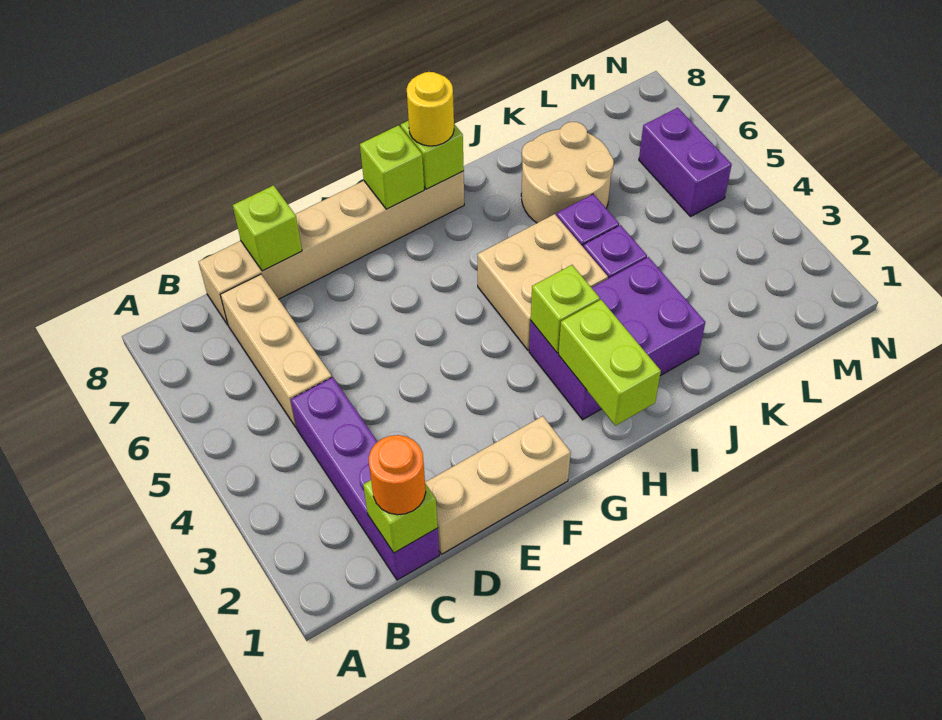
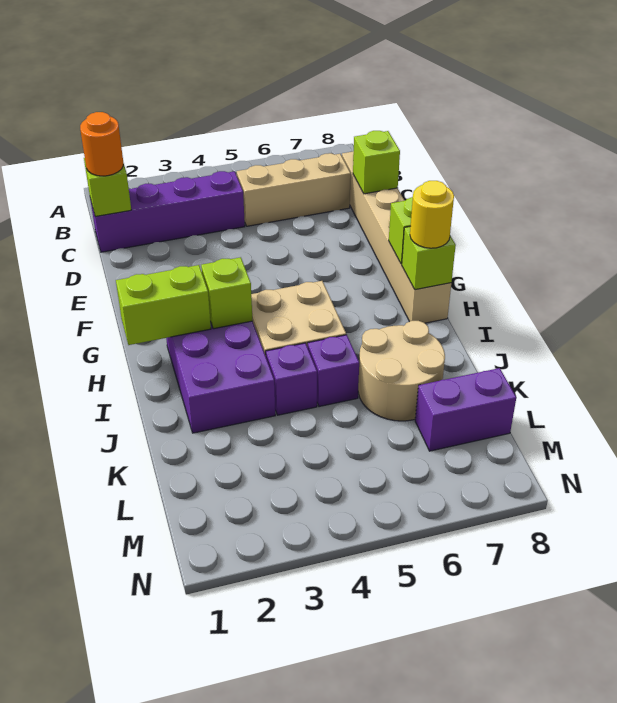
tan brick D1:F1 level 1 -> none
purple brick M5:M6 level 1 -> purple brick L7:L8 level 1

